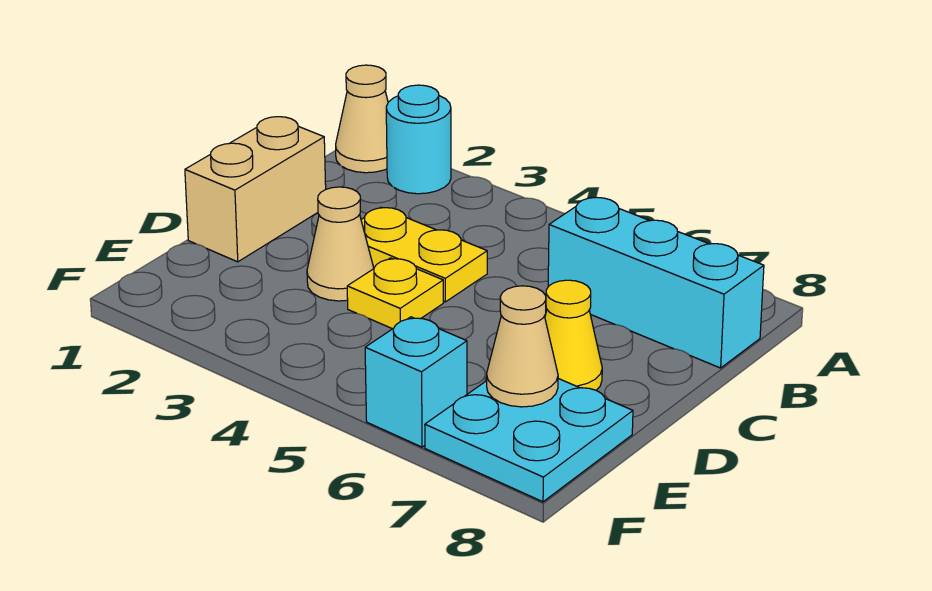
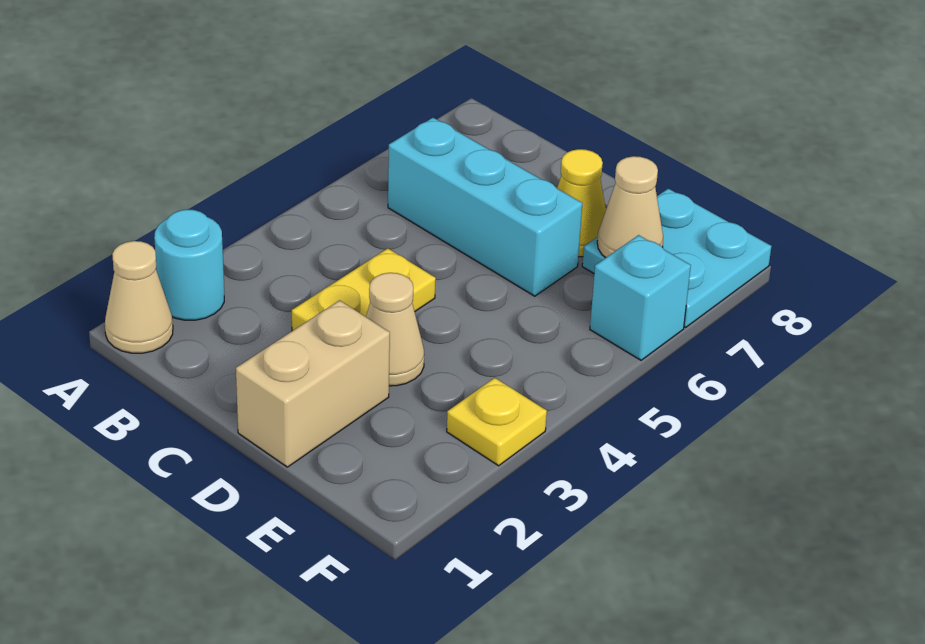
cyan brick B6:B8 level 1 -> cyan brick B6:D6 level 1
tan brick C1:D1 level 1 -> tan brick D1:D2 level 1
yellow plate D4 level 1 -> yellow plate F3 level 1

